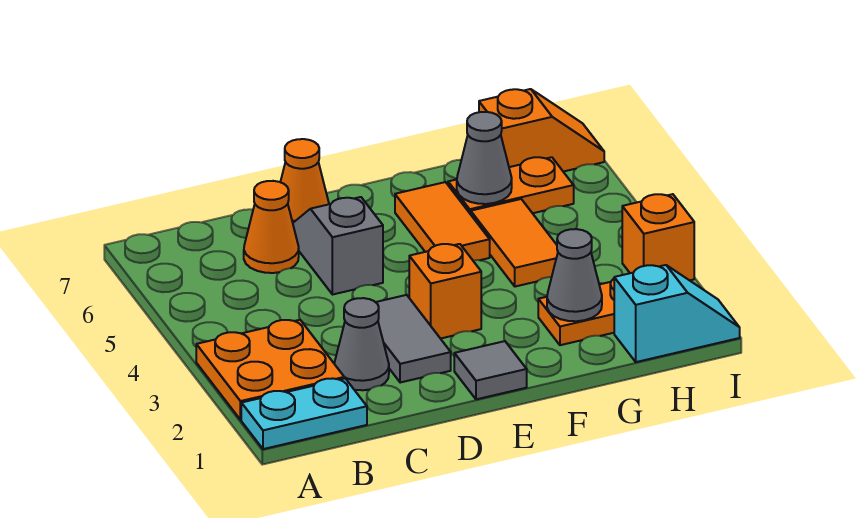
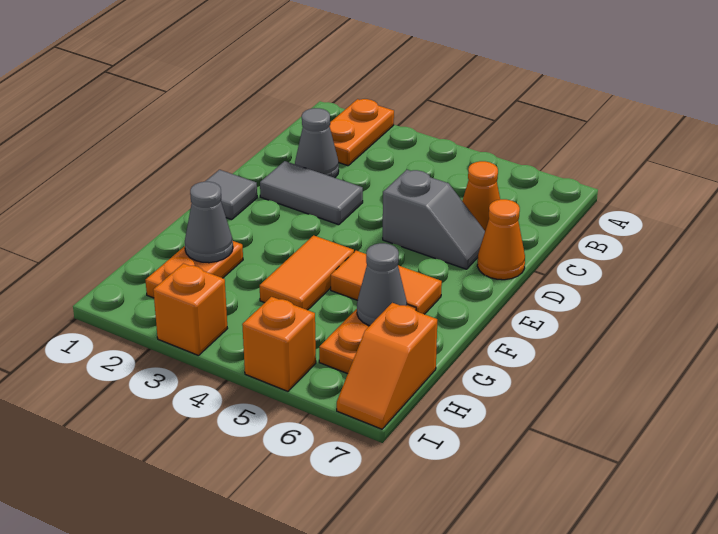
cyan plate A1:B1 level 1 -> none
orange plate A2:B3 level 1 -> orange plate A2:B2 level 1
orange brick E3 level 1 -> orange brick I5 level 1
orange tile G4:G5 level 1 -> orange tile F4:G4 level 1
cyan slope H1:I1 level 1 top H -> none

